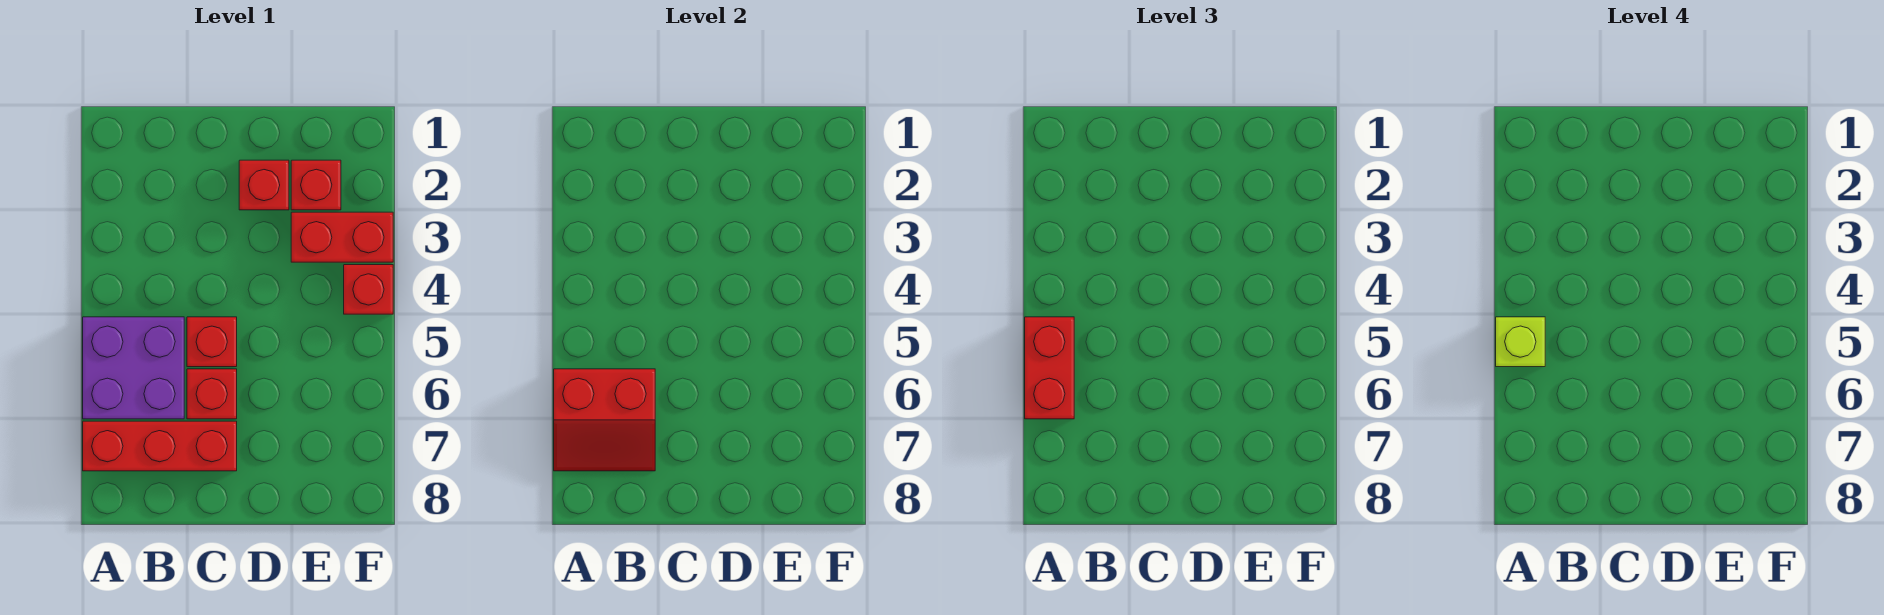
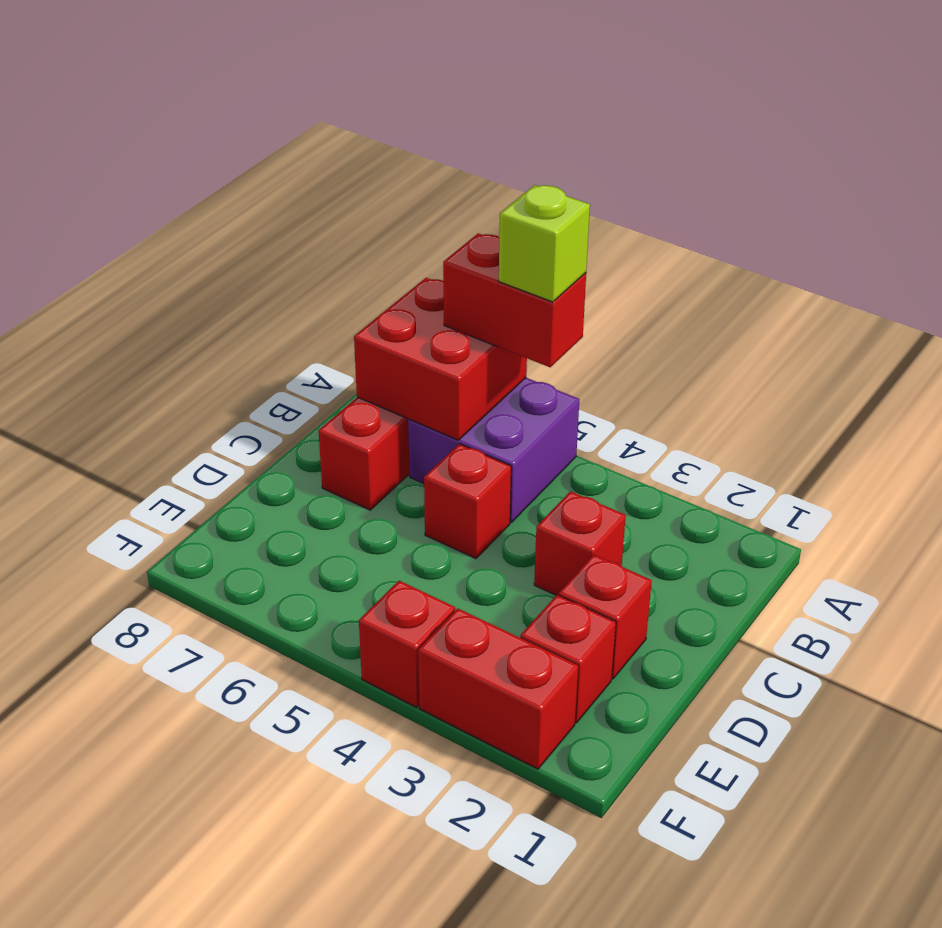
red slope A6:B7 level 2 top 6 -> red brick A6:B7 level 2
red brick C6 level 1 -> red brick C3 level 1
red brick E3:F3 level 1 -> red brick F2:F3 level 1

